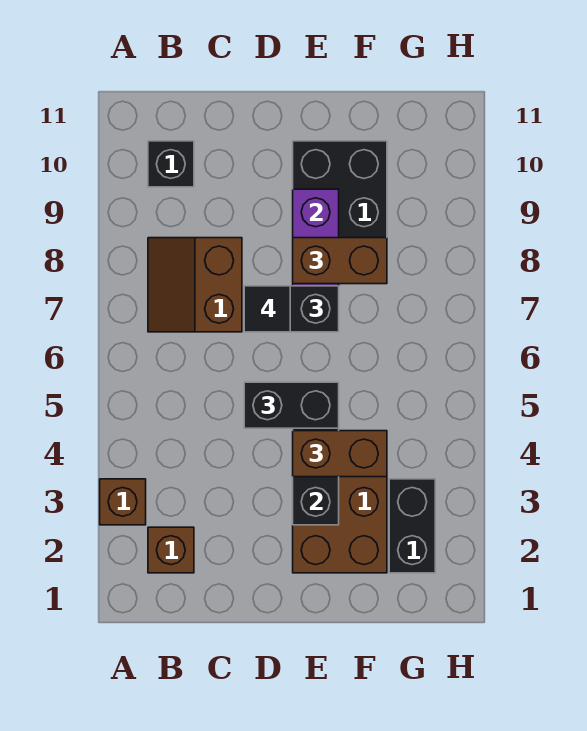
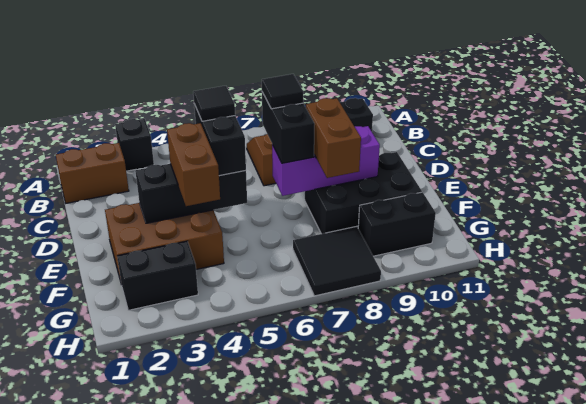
brown brick A3 level 1 -> black brick A3 level 1
brown brick B2 level 1 -> brown brick B1:B2 level 1
none -> black tile D5 level 4
none -> black tile G7:H8 level 1
none -> black brick G9:G10 level 1

